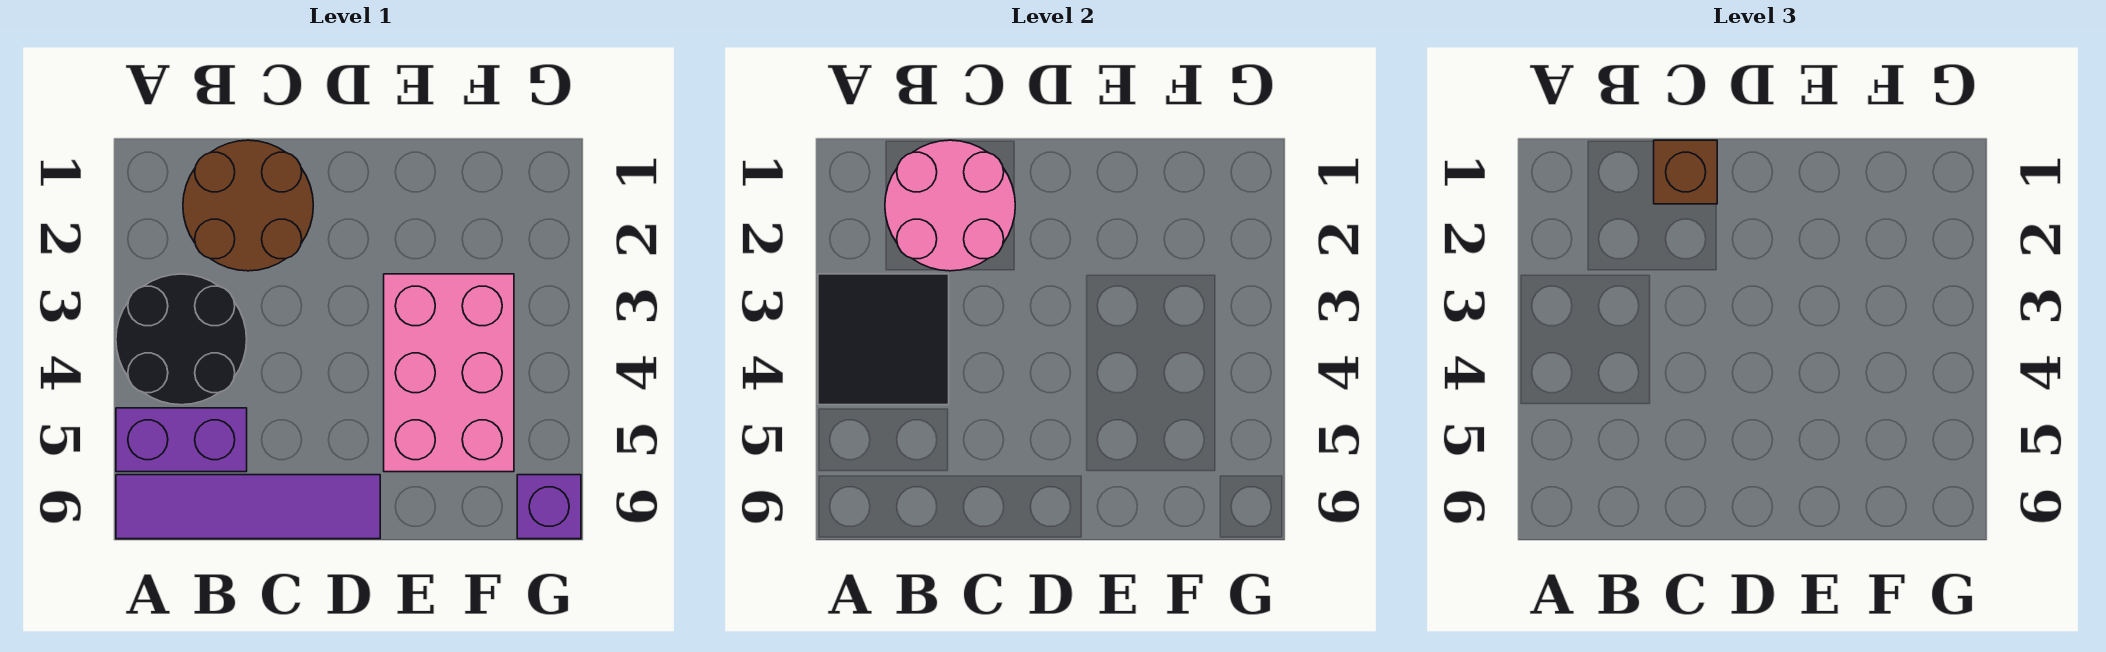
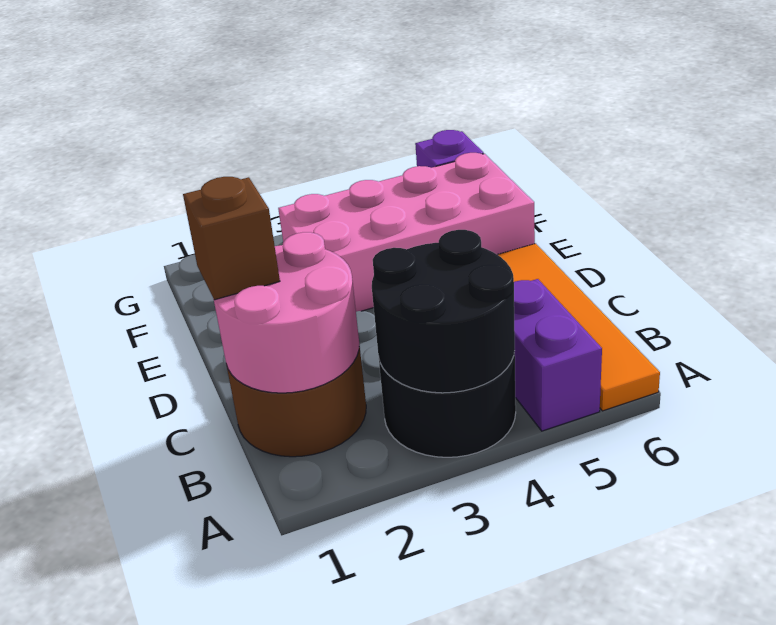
black tile A3:B4 level 2 -> black round brick A3:B4 level 2
purple tile A6:D6 level 1 -> orange tile A6:D6 level 1
pink brick E3:F5 level 1 -> pink brick E3:F6 level 1

